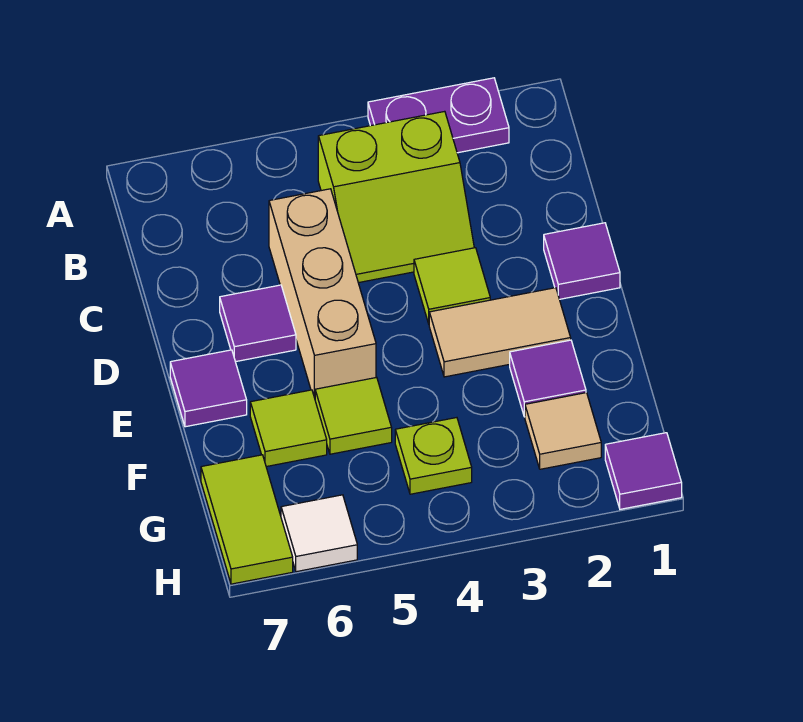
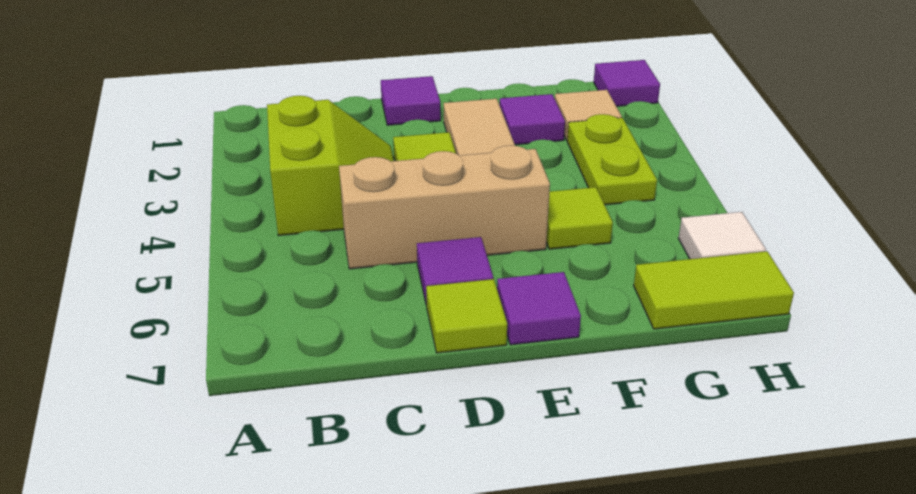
purple plate A2:A3 level 1 -> none
lime tile F6 level 1 -> lime tile D7 level 1
lime plate G4 level 1 -> lime plate G3:G4 level 1

